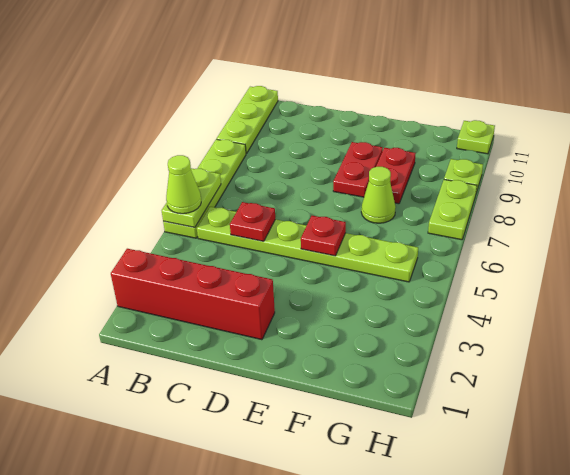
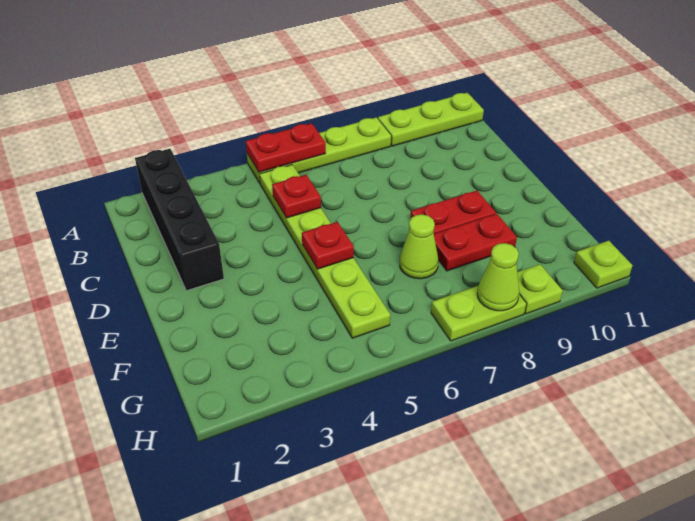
red brick A2:D2 level 1 -> black brick A2:D2 level 1
lime plate A5:A6 level 2 -> red plate A5:A6 level 2
lime cone A5 level 3 -> lime cone H8 level 2

